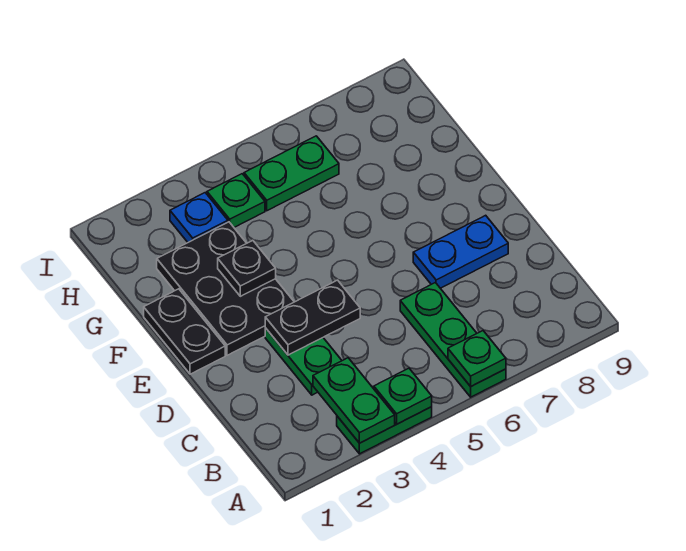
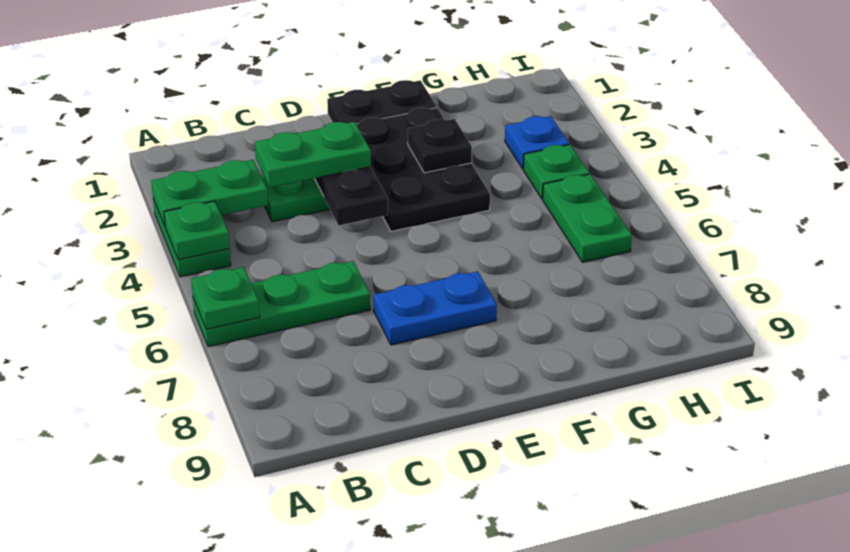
none -> green plate C3:D3 level 3
blue plate D7:D8 level 1 -> blue plate D7:E7 level 1
black plate E2:G3 level 1 -> black plate E2:F4 level 1

